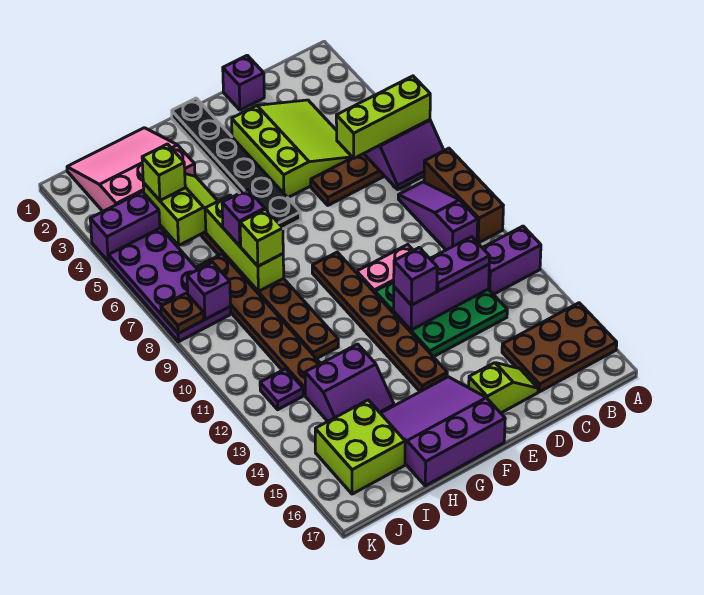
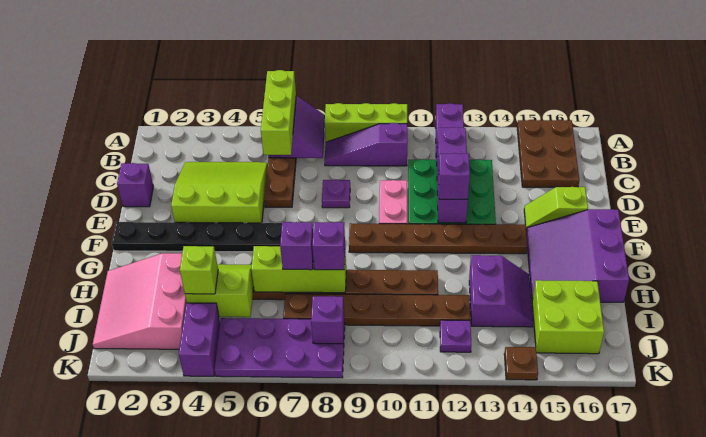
brown brick A8:A10 level 1 -> lime brick A8:A10 level 1
none -> purple plate D8 level 1
lime slope D16:E16 level 1 top E -> lime slope E15:E16 level 1 top 16
lime brick H8 level 3 -> purple brick H8 level 3
brown plate K8 level 2 -> brown plate K14 level 1

